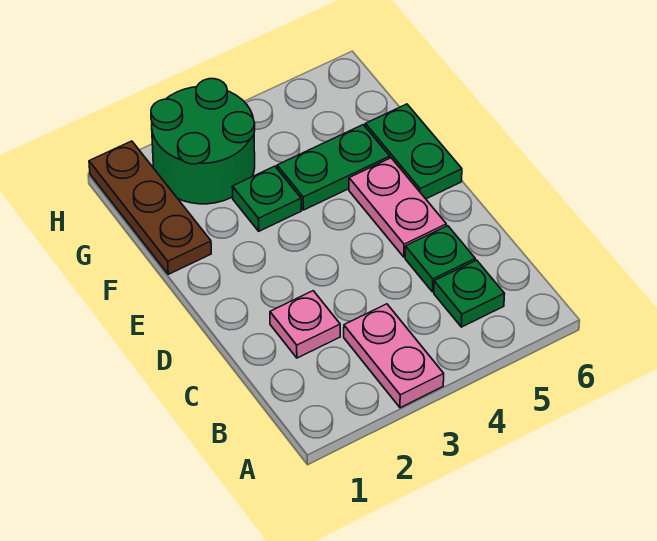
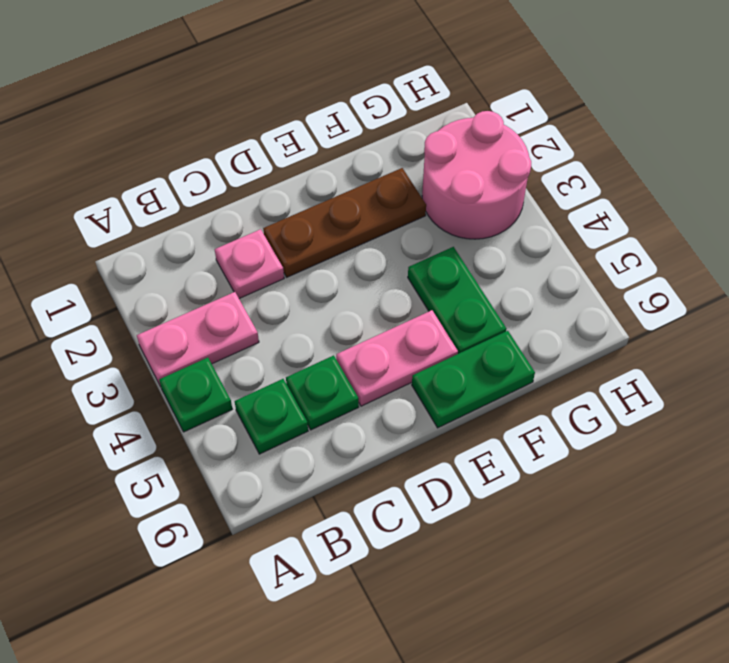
brown plate F1:H1 level 1 -> brown plate D2:F2 level 1
green plate F3 level 1 -> green plate A4 level 1
green round brick G2:H3 level 1 -> pink round brick G2:H3 level 1

